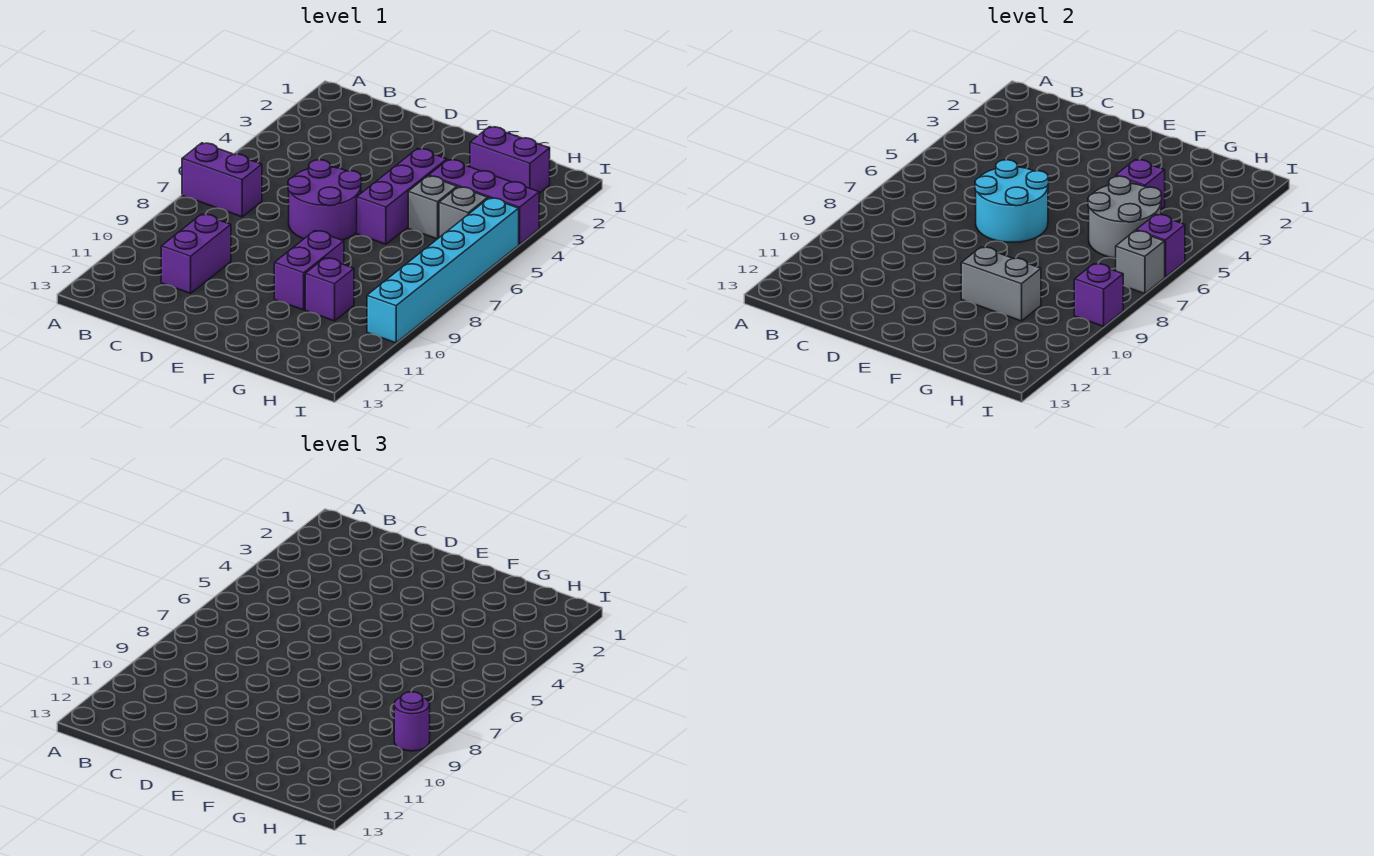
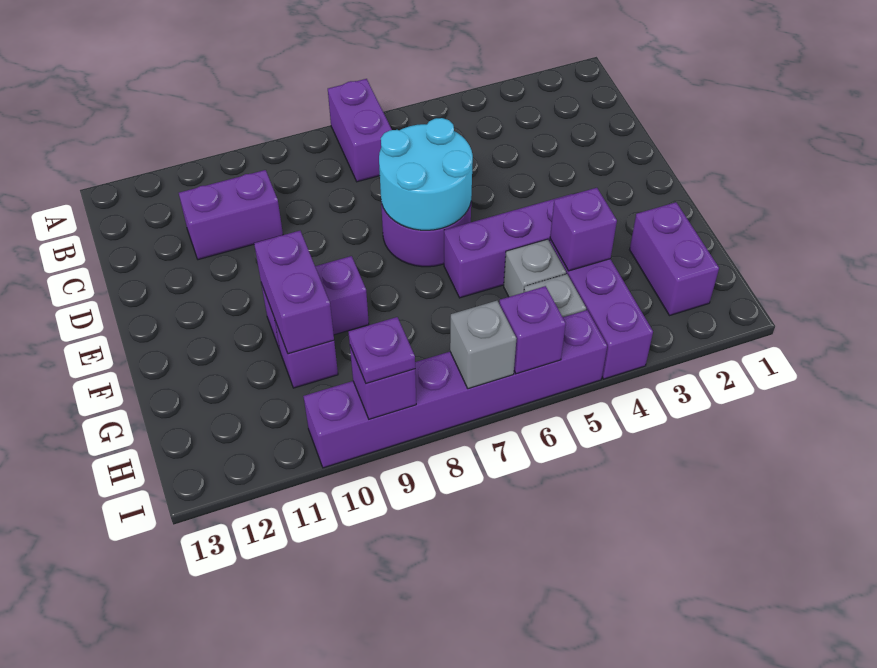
grey brick F10:G10 level 2 -> purple brick F10:G10 level 2
grey round brick G5:H6 level 2 -> none
cyan brick I5:I10 level 1 -> purple brick I5:I10 level 1
purple round brick I9 level 3 -> purple plate I9 level 3

